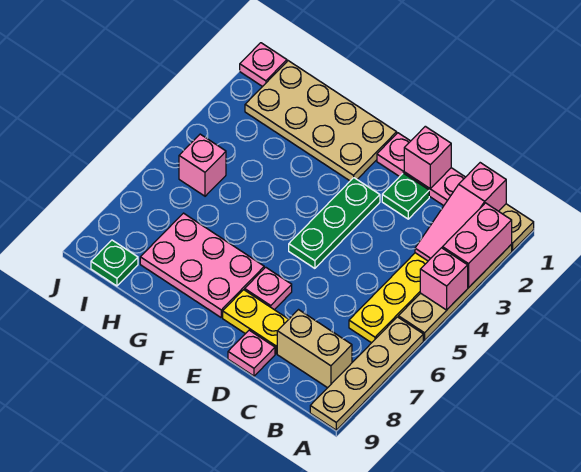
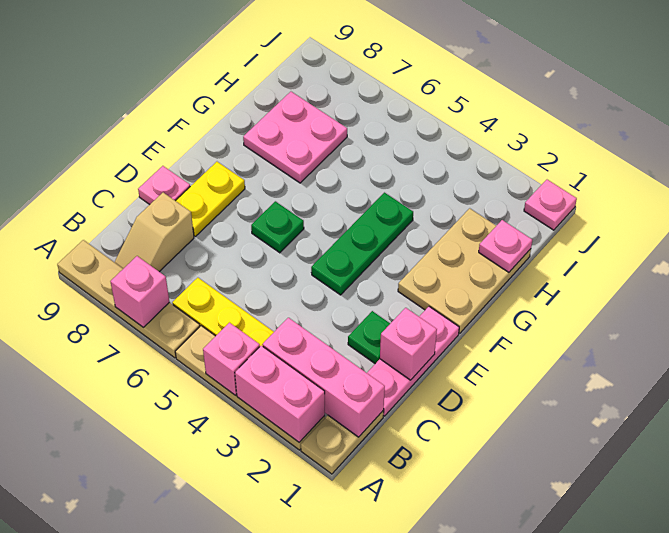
pink slope B1:B3 level 2 top 1 -> pink brick B1:B3 level 2
tan brick B8:C8 level 1 -> tan slope B8:C8 level 1 top C
green plate E3:E5 level 1 -> green plate E4:G4 level 1
pink plate E7 level 1 -> pink plate H1 level 2
tan plate F1:I2 level 1 -> tan plate F1:H2 level 1
pink plate F7:H8 level 1 -> pink plate G7:H8 level 1
pink brick I5 level 1 -> pink brick A7 level 2
green plate I9 level 1 -> green plate E6 level 1

